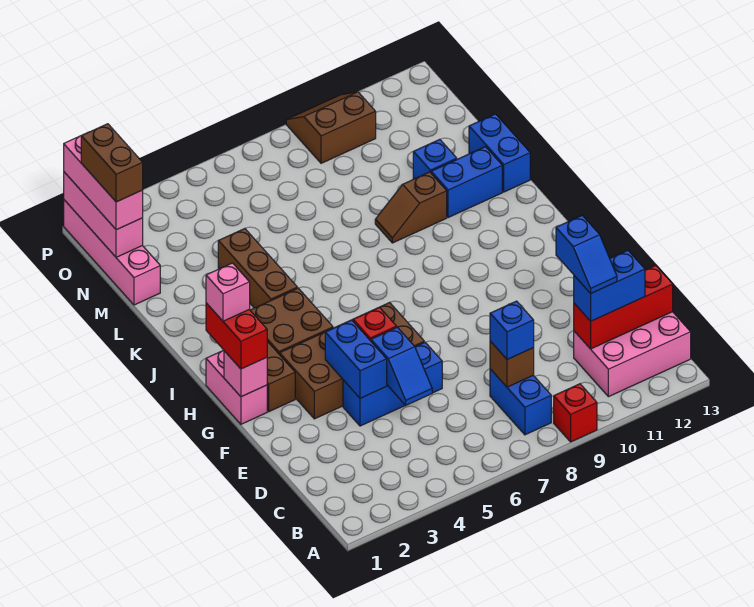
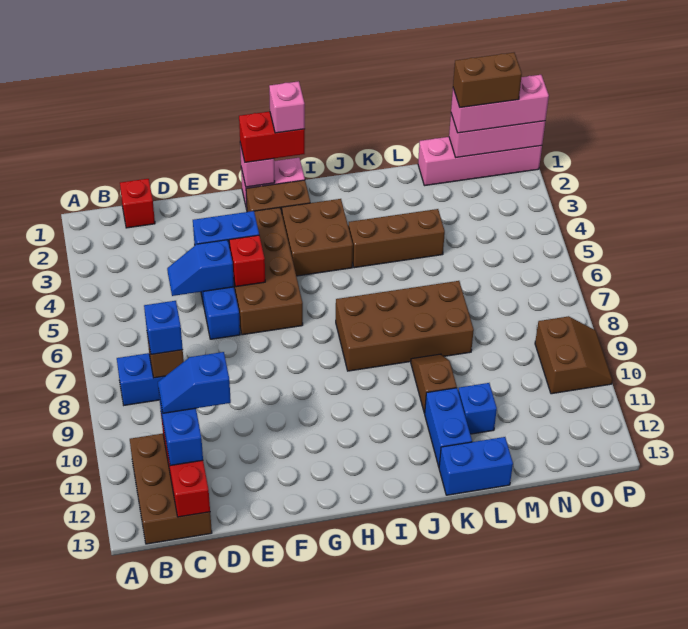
red brick A9 level 1 -> red brick C1 level 1
pink brick B11:C13 level 1 -> brown brick B11:C13 level 1
none -> brown brick I7:L8 level 1

